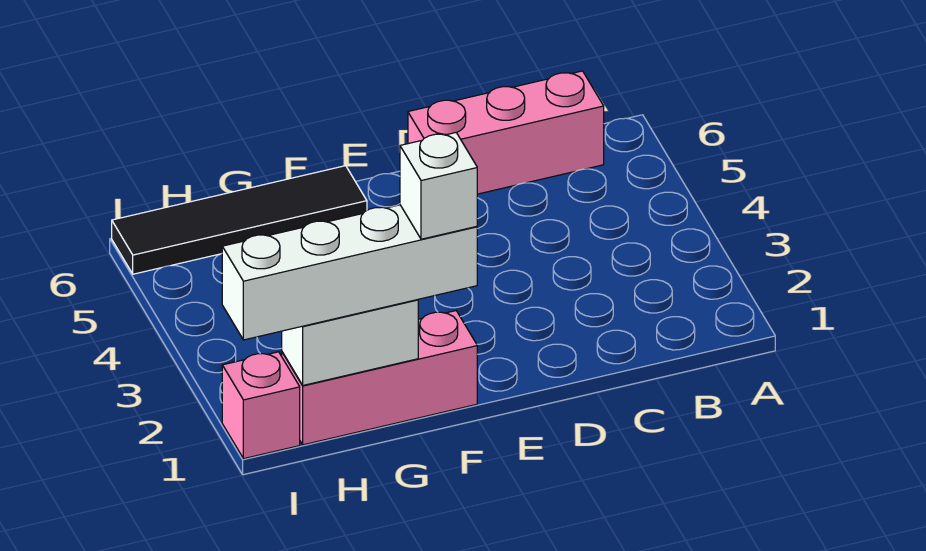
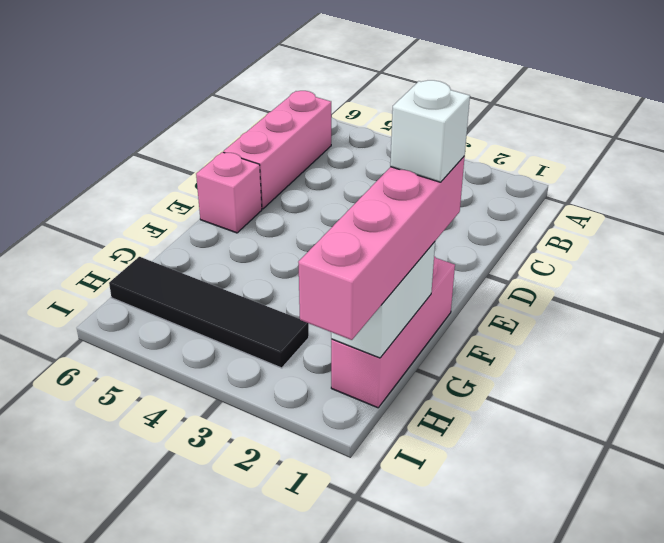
white brick F1:I1 level 3 -> pink brick F1:I1 level 3
black tile F6:I6 level 1 -> black tile H3:H6 level 1
pink brick I1 level 1 -> pink brick E6 level 1

